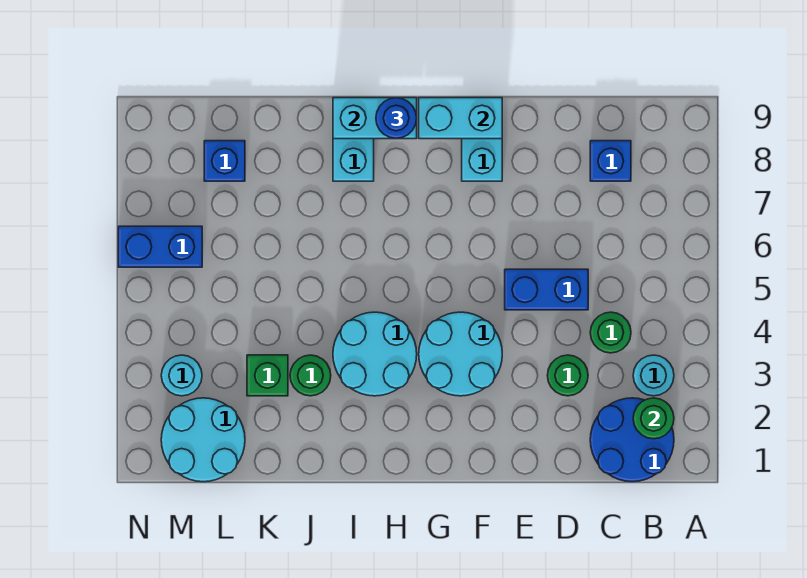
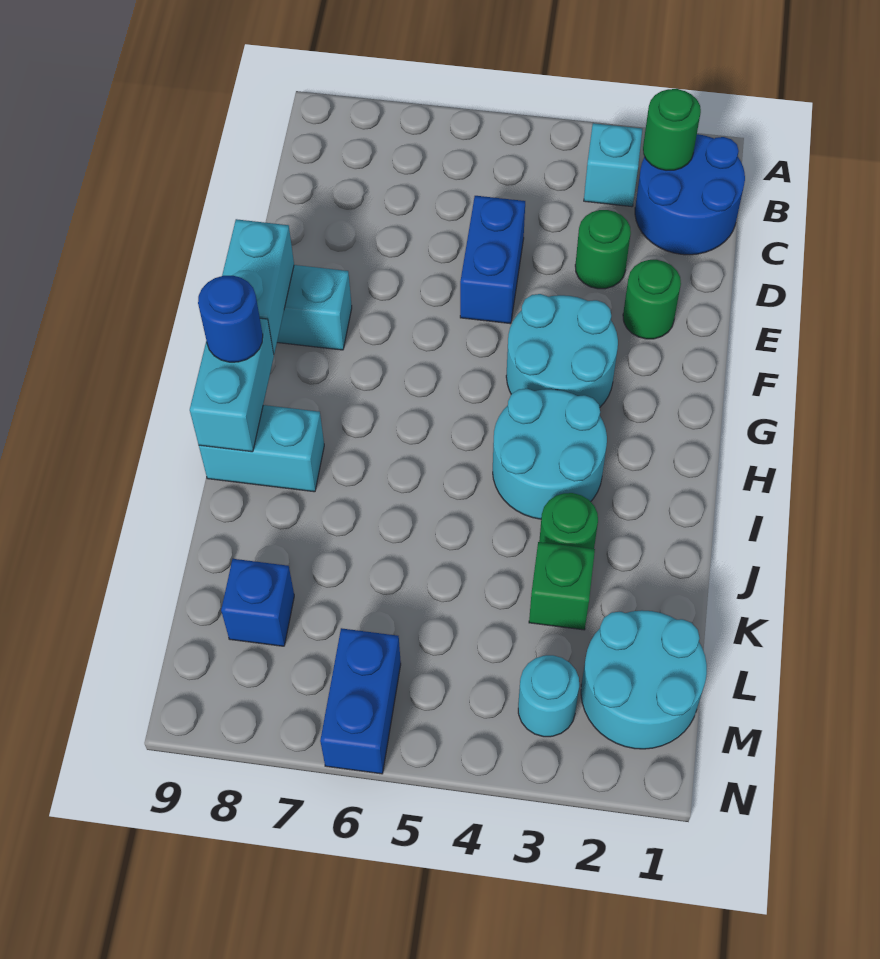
cyan round brick B3 level 1 -> cyan brick B3 level 1
green round brick C4 level 1 -> green round brick E2 level 1
blue brick C8 level 1 -> none

